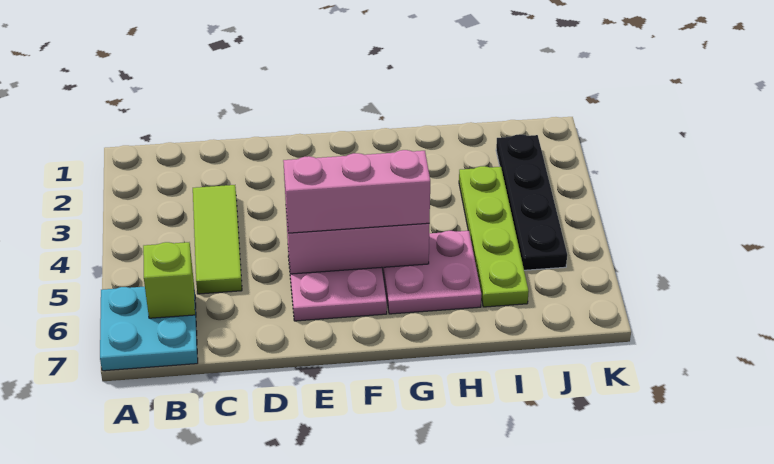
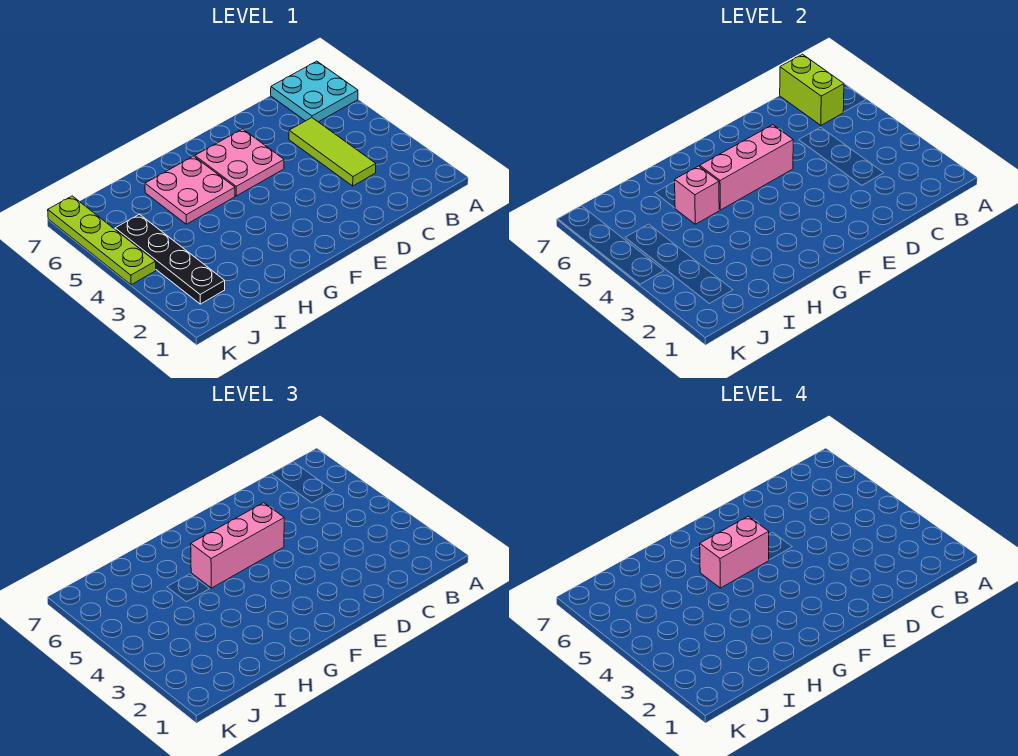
lime brick B6 level 2 -> lime brick B6:B7 level 2
none -> pink brick F5:G5 level 4
none -> pink brick H5 level 2
lime plate I3:I6 level 1 -> lime plate K4:K7 level 1

